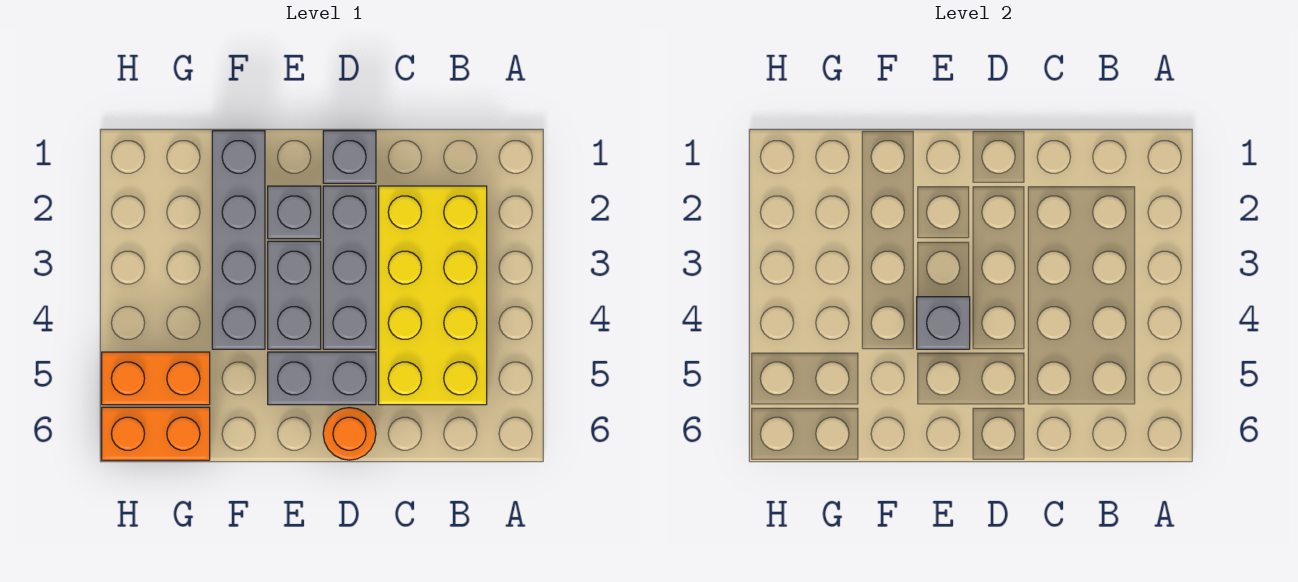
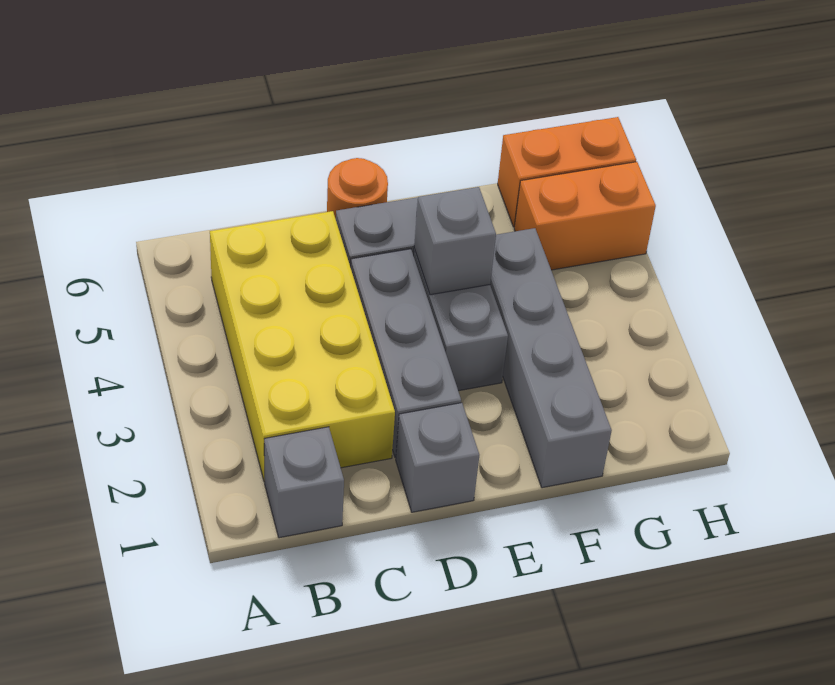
grey brick E2 level 1 -> grey brick B1 level 1

